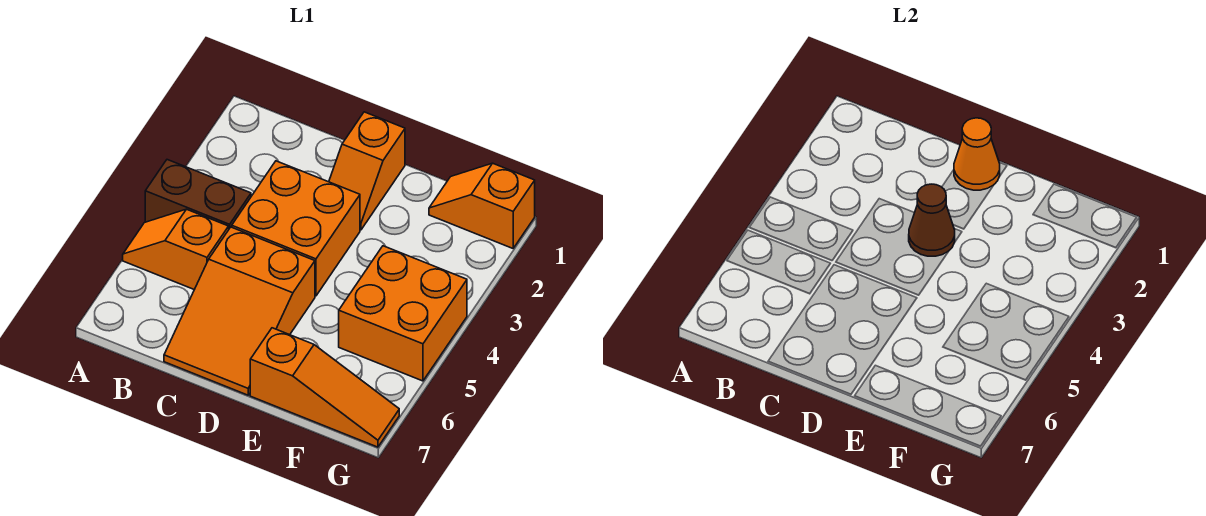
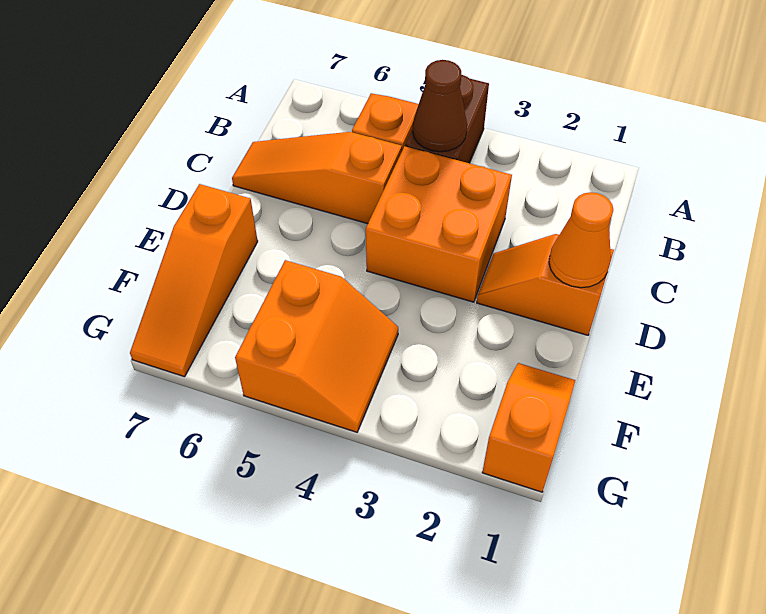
orange slope C5:D7 level 1 top 5 -> orange slope C5:C7 level 1 top 5
brown cone D3 level 2 -> brown cone B4 level 2
orange brick F4:G5 level 1 -> orange slope F4:G5 level 1 top 5

